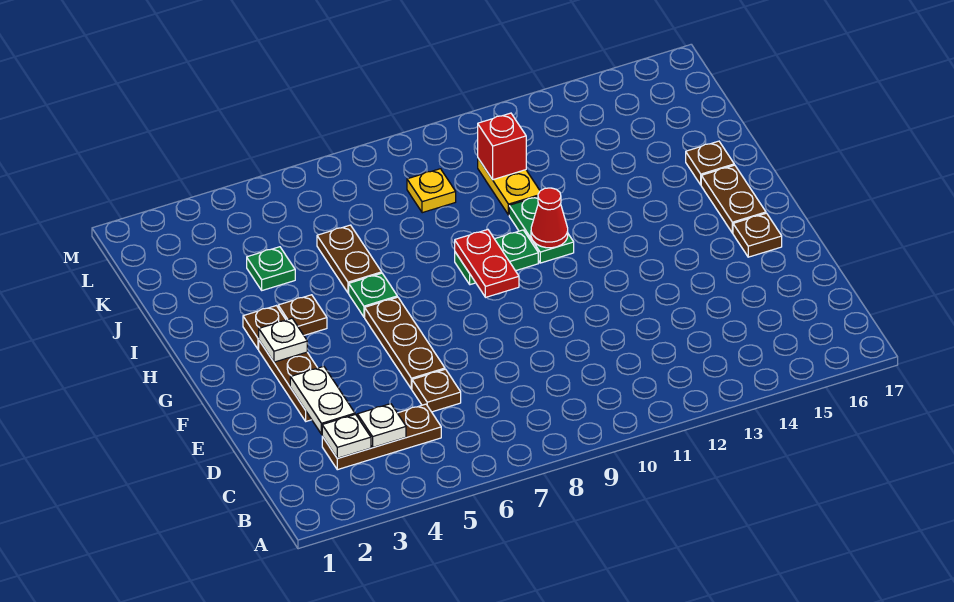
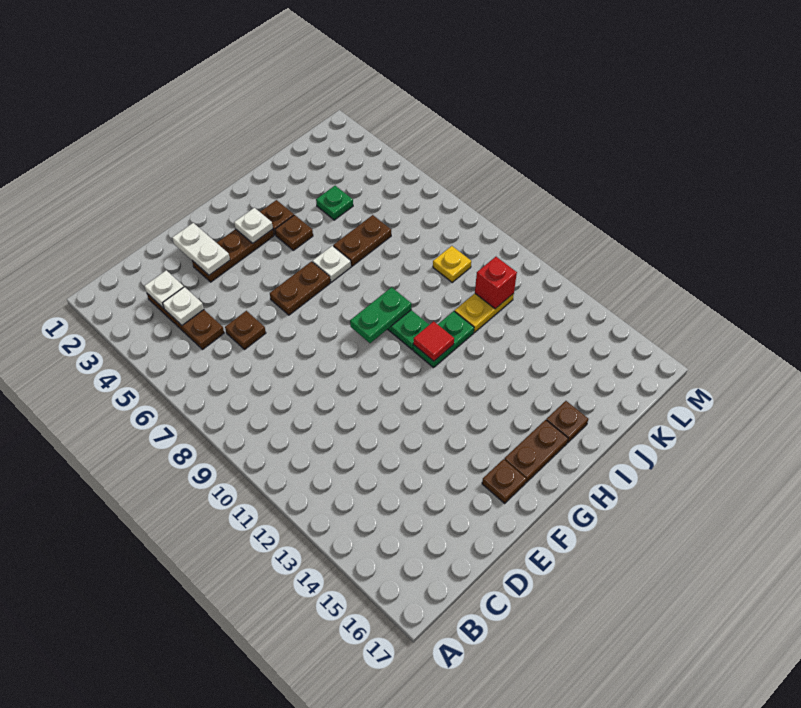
white plate D3:E3 level 2 -> white plate E2:E3 level 2
brown plate E6:G6 level 1 -> brown plate F6:G6 level 1
red plate G9:H9 level 2 -> green plate G9:H9 level 2
green plate H6 level 1 -> white plate H6 level 1
red cone H11 level 2 -> red tile H11 level 2

